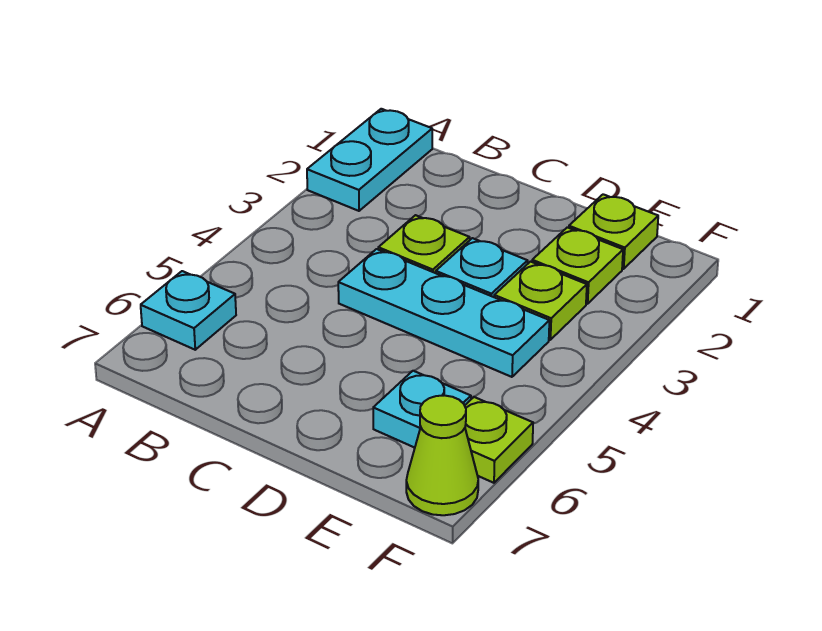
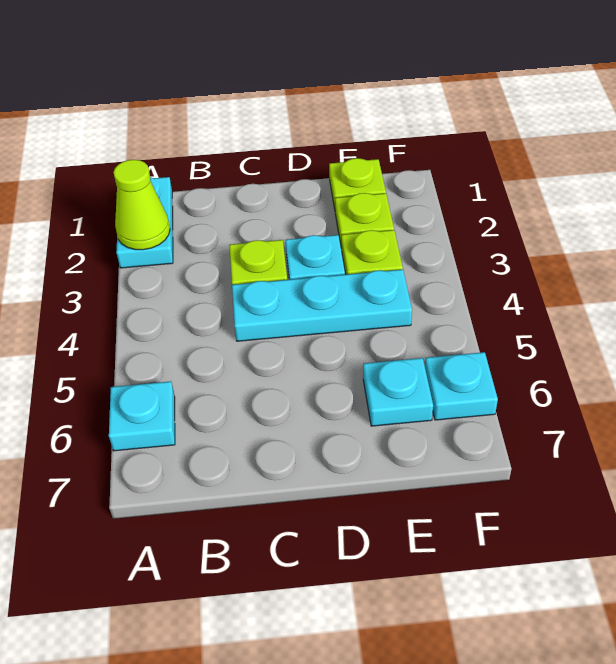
lime plate F6 level 1 -> cyan plate F6 level 1
lime cone F7 level 1 -> lime cone A2 level 2

